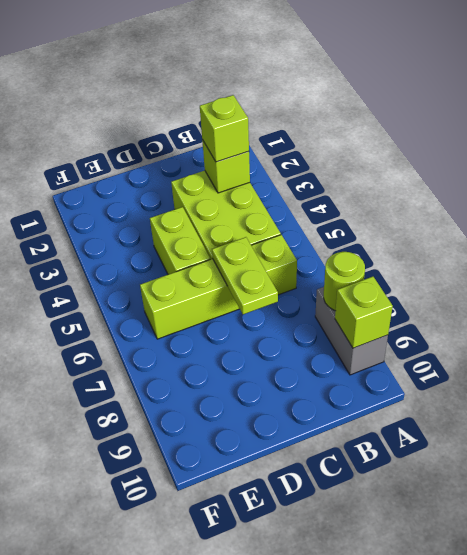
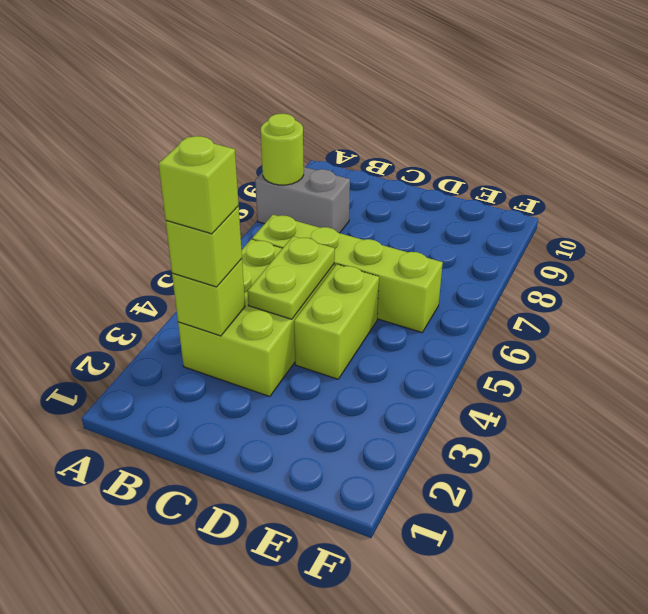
grey brick A8:A9 level 1 -> grey brick A8:B8 level 1
lime brick A9 level 2 -> lime brick B3 level 4
lime plate C6:C7 level 2 -> lime plate C4:C5 level 2

